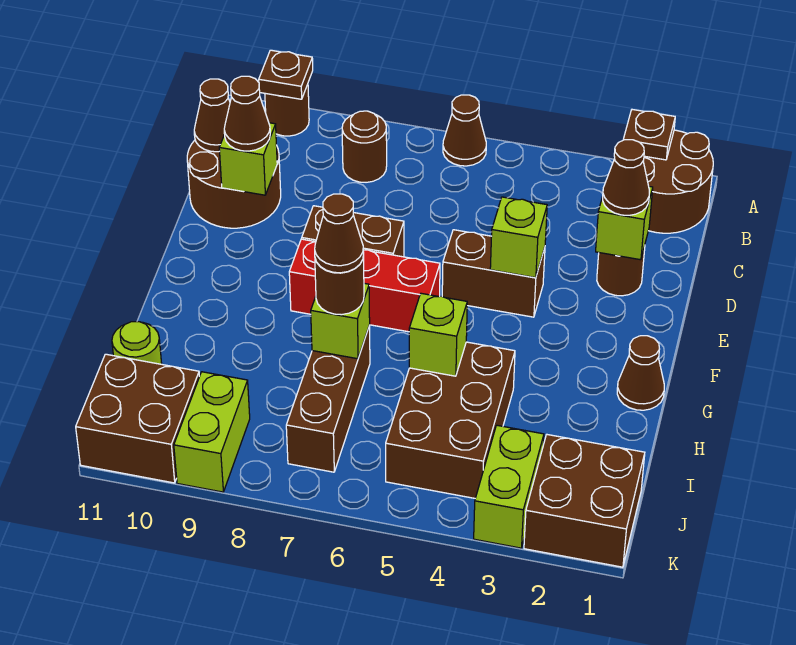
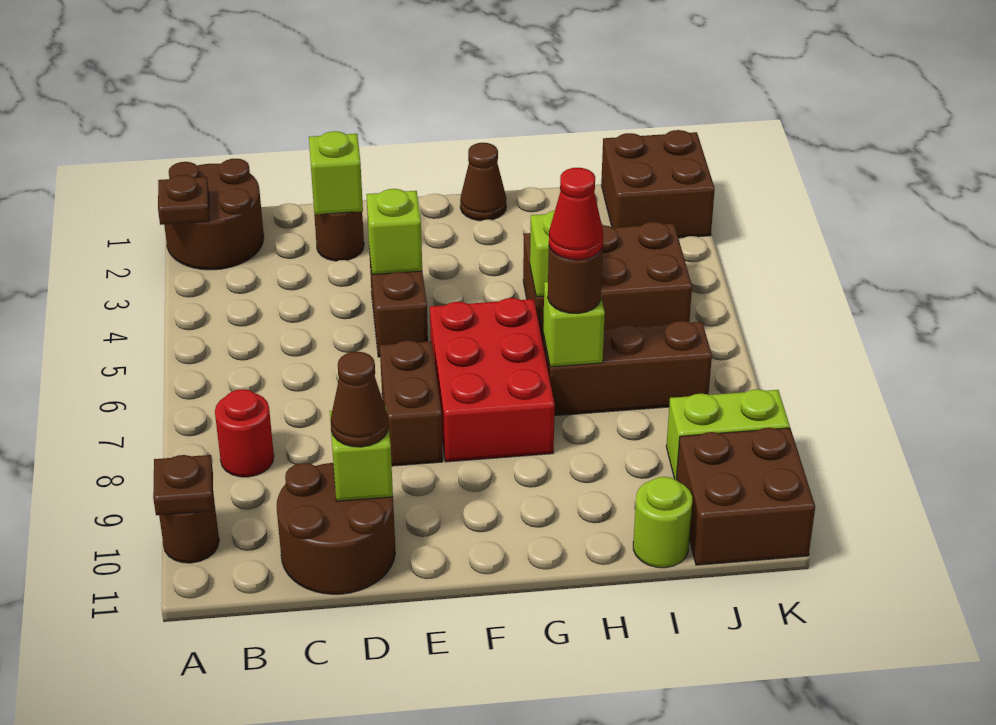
brown cone A6 level 1 -> none
brown round brick B8 level 1 -> red round brick B8 level 1
brown cone C11 level 2 -> none
brown cone D2 level 3 -> none
red brick F6:F8 level 1 -> red brick F6:G8 level 1
brown cone H7 level 4 -> red cone H7 level 4
lime brick J3:K3 level 1 -> none

